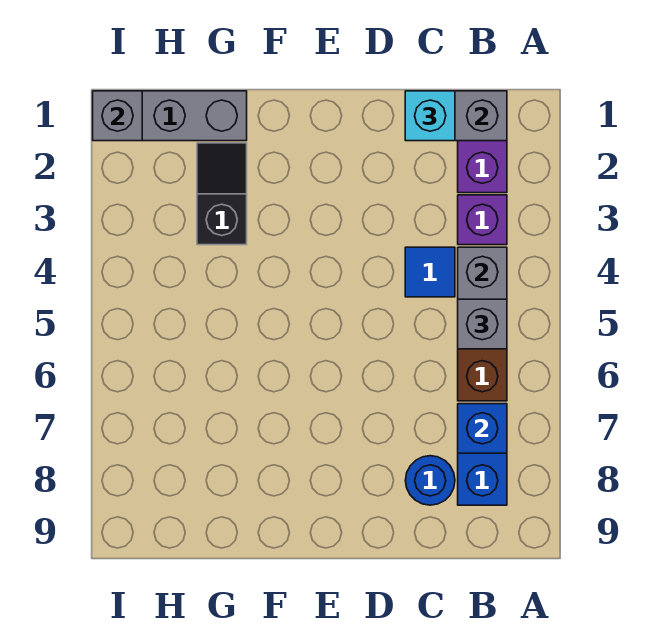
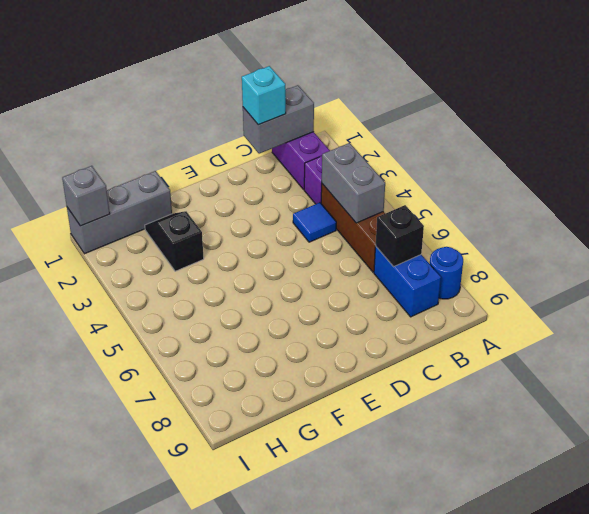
grey brick B5 level 3 -> none
blue brick B7 level 2 -> black brick B7 level 2
blue round brick C8 level 1 -> blue round brick A8 level 1

